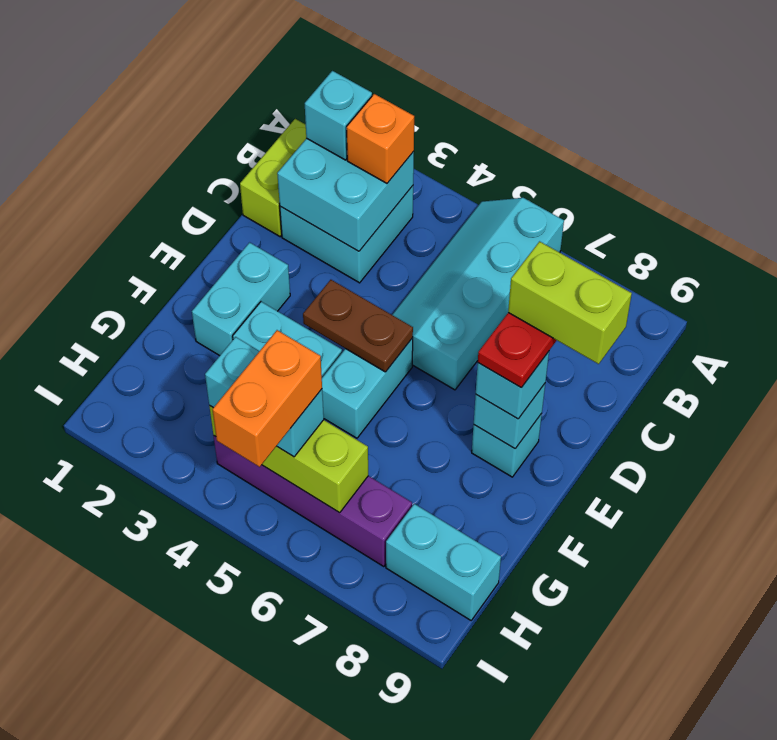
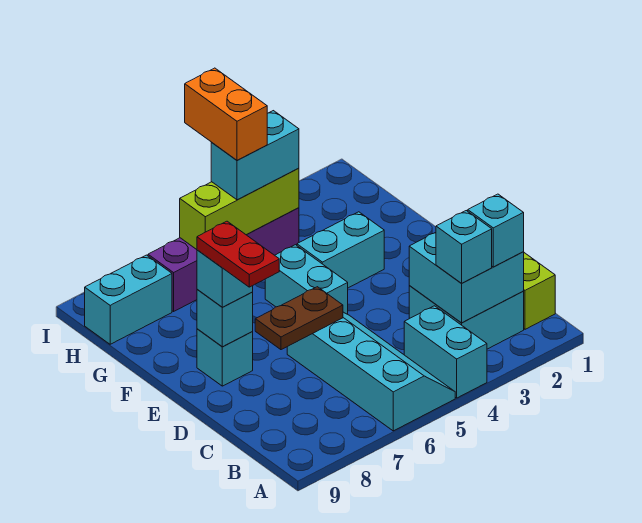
orange brick B3 level 3 -> cyan brick B3 level 3
lime brick D8:D9 level 5 -> none
cyan brick E2:F2 level 1 -> cyan brick A4:B4 level 1
brown plate E4:E5 level 2 -> brown plate D6:D7 level 2

